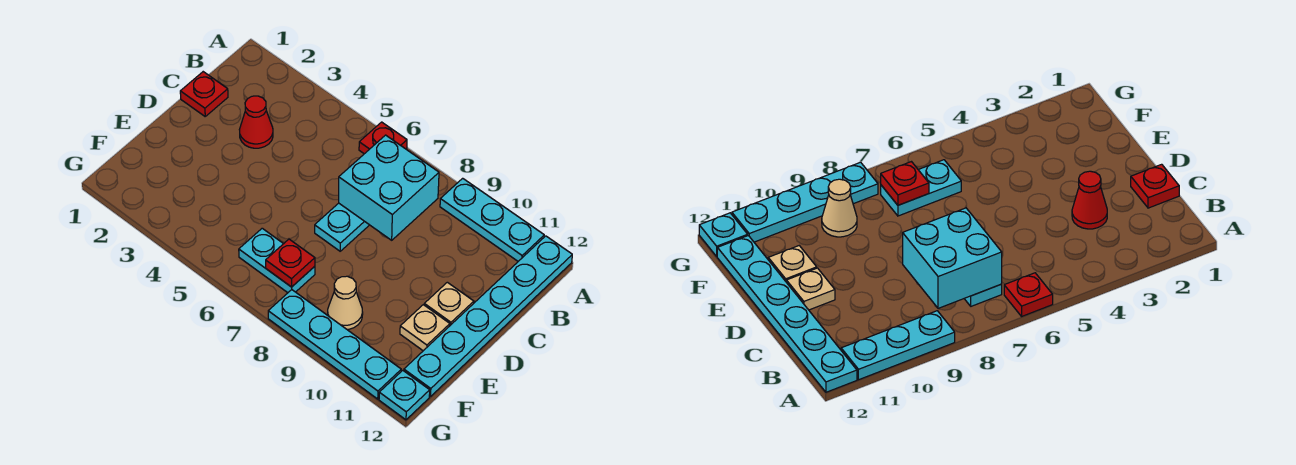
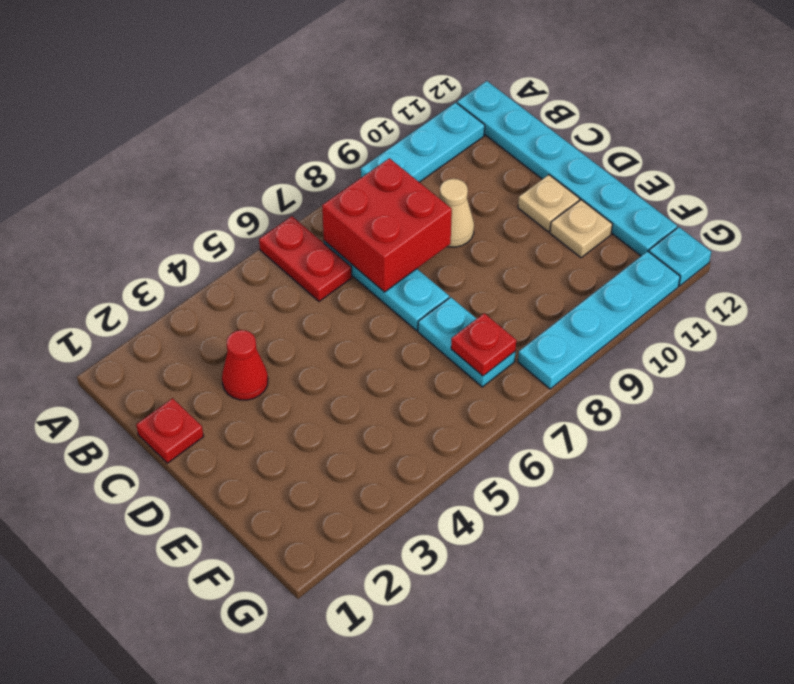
red plate A6 level 1 -> red plate A6:B6 level 1
cyan brick B7:C8 level 2 -> red brick B7:C8 level 2
cyan plate F6:F7 level 1 -> cyan plate E7:F7 level 1
tan cone F9 level 1 -> tan cone C9 level 1

